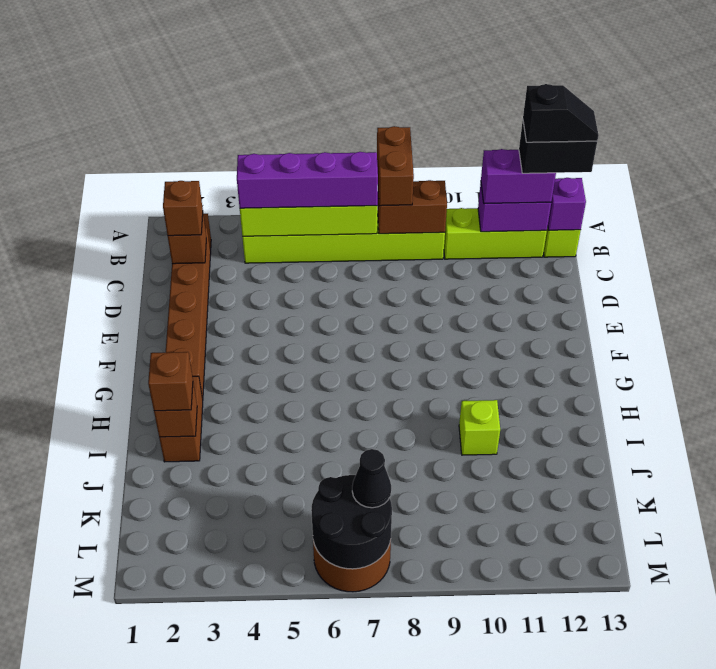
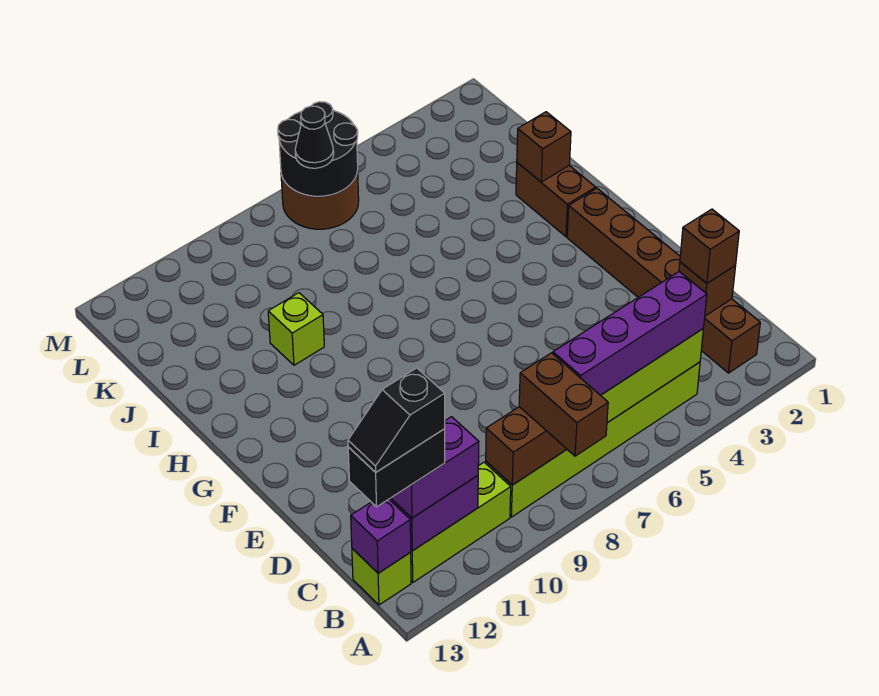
brown brick I2 level 3 -> none

